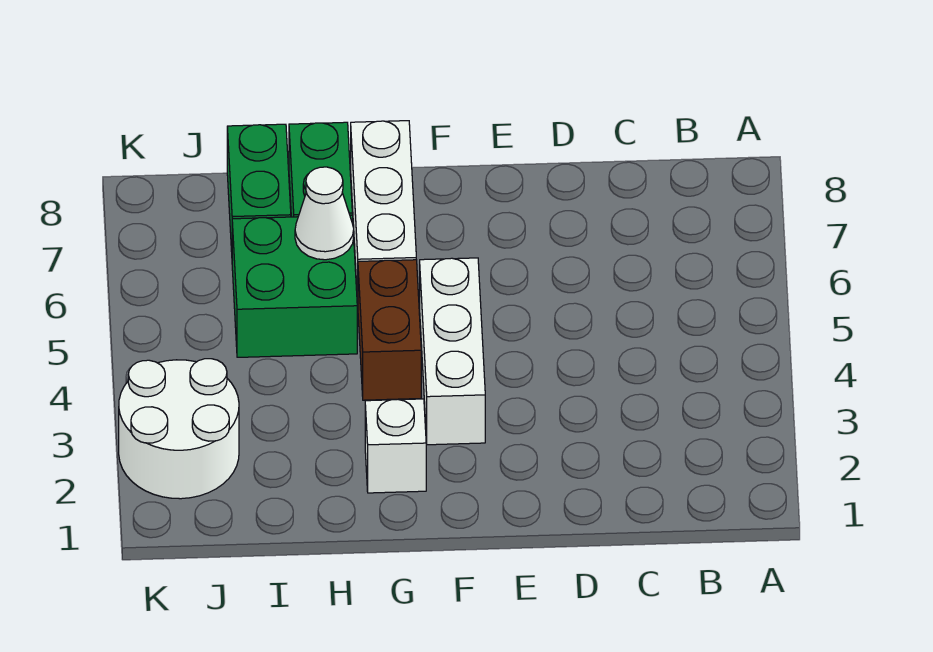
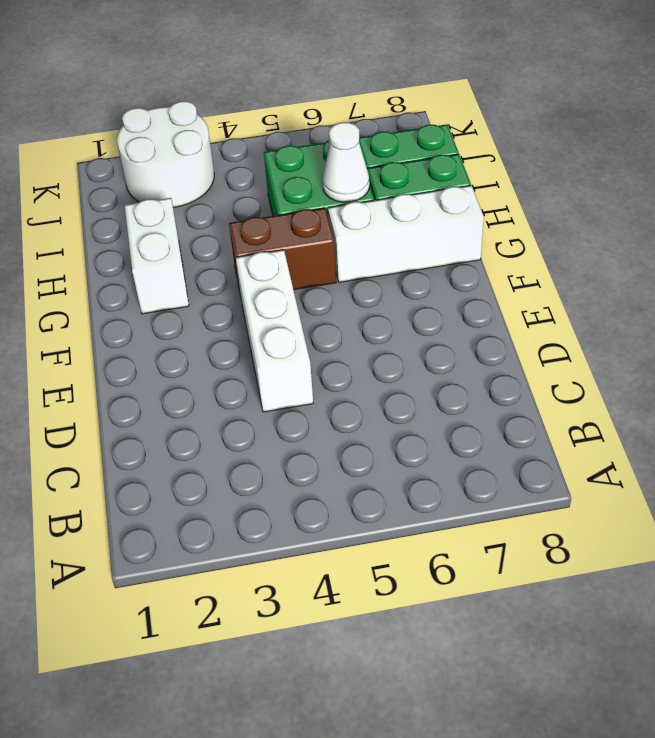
white brick F3:F5 level 1 -> white brick D4:F4 level 1
white brick G2 level 1 -> white brick G2:H2 level 1

